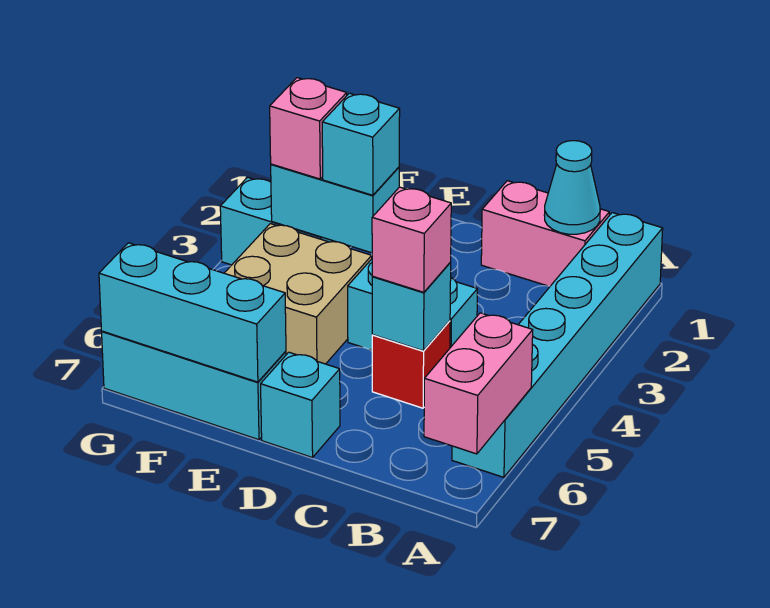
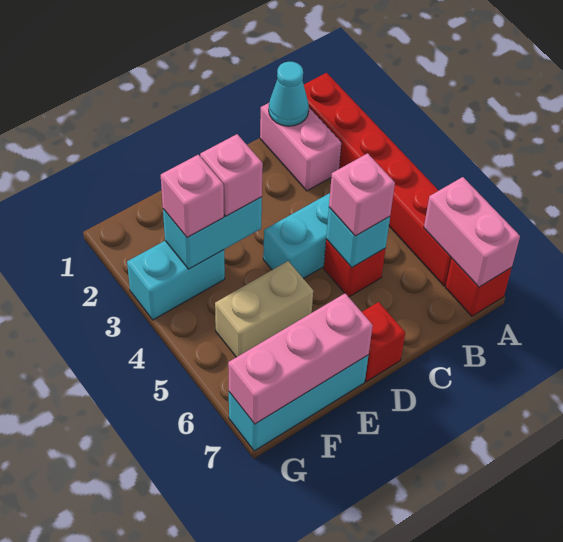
cyan brick A1:A6 level 1 -> red brick A1:A6 level 1
none -> red brick A7 level 1
pink brick B1:C1 level 1 -> pink brick B1:B2 level 1
cyan brick D7 level 1 -> red brick D7 level 1
cyan brick E3 level 3 -> pink brick E3 level 3
tan brick E4:F5 level 1 -> tan brick E5:F5 level 1
cyan brick E7:G7 level 2 -> pink brick E7:G7 level 2

